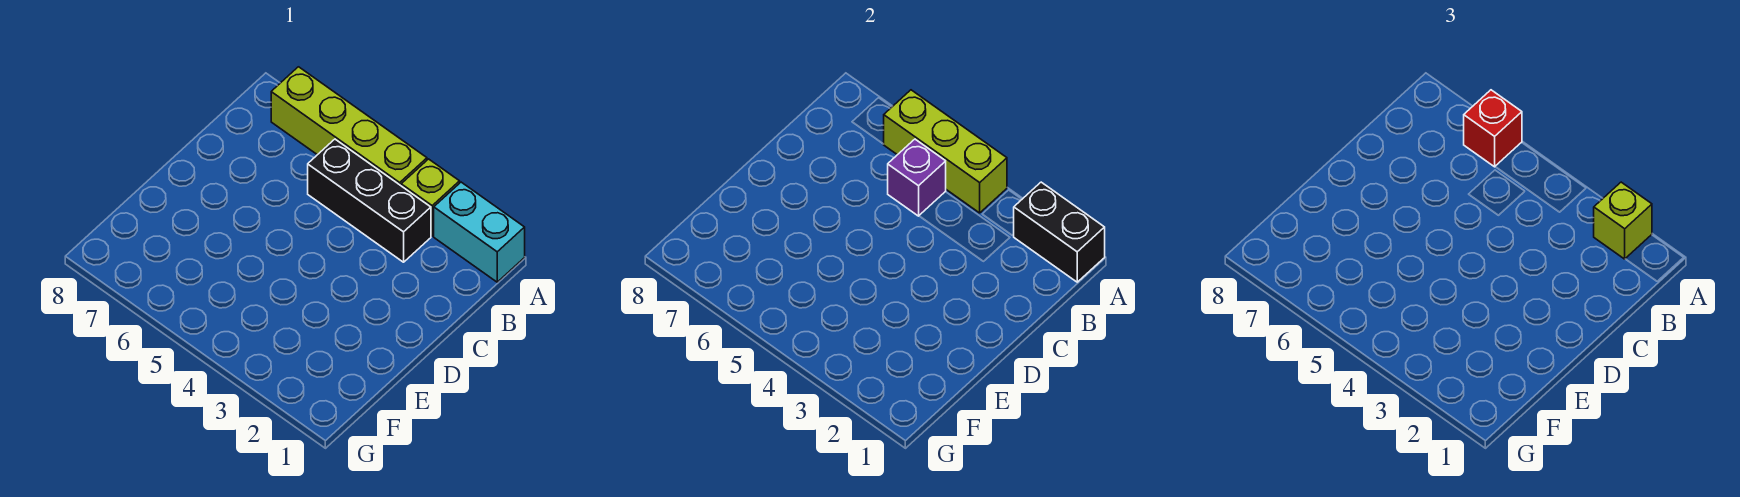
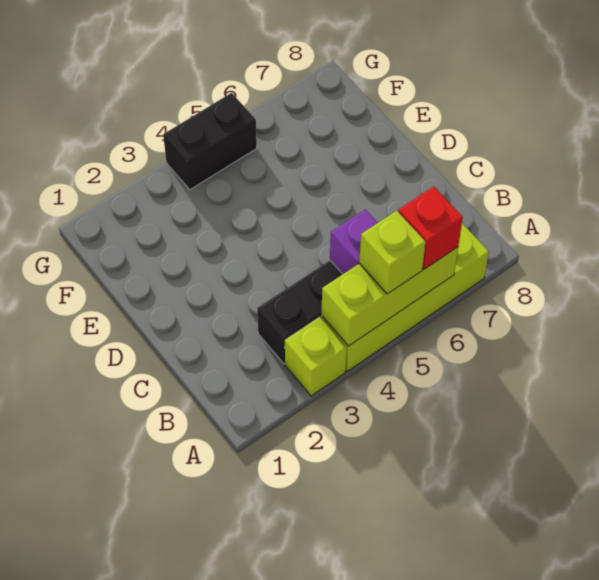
cyan brick A1:A2 level 1 -> none
black brick A1:A2 level 2 -> black brick G4:G5 level 1
lime brick A2 level 3 -> lime brick A5 level 3

